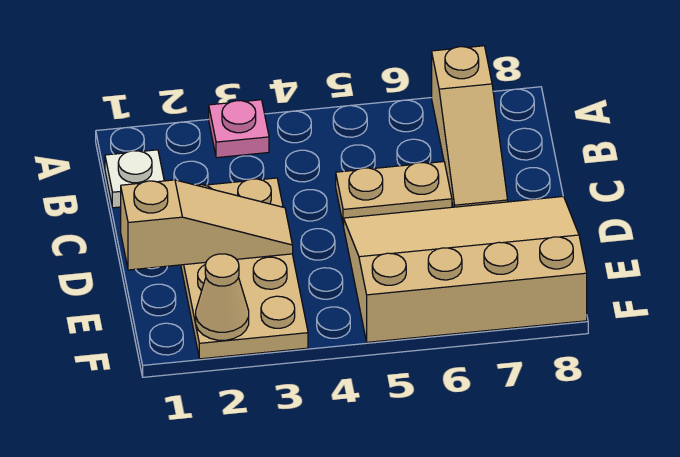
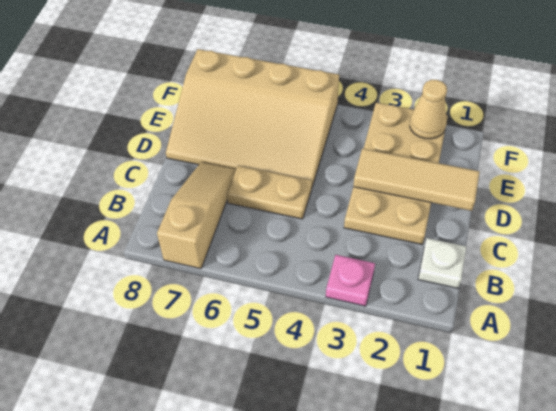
tan slope D1:D3 level 2 top 1 -> tan tile D1:D3 level 2

